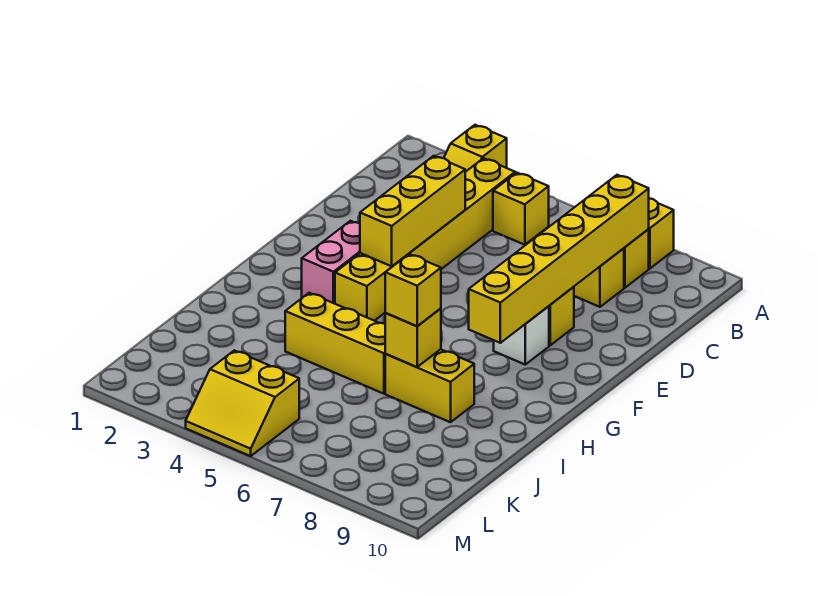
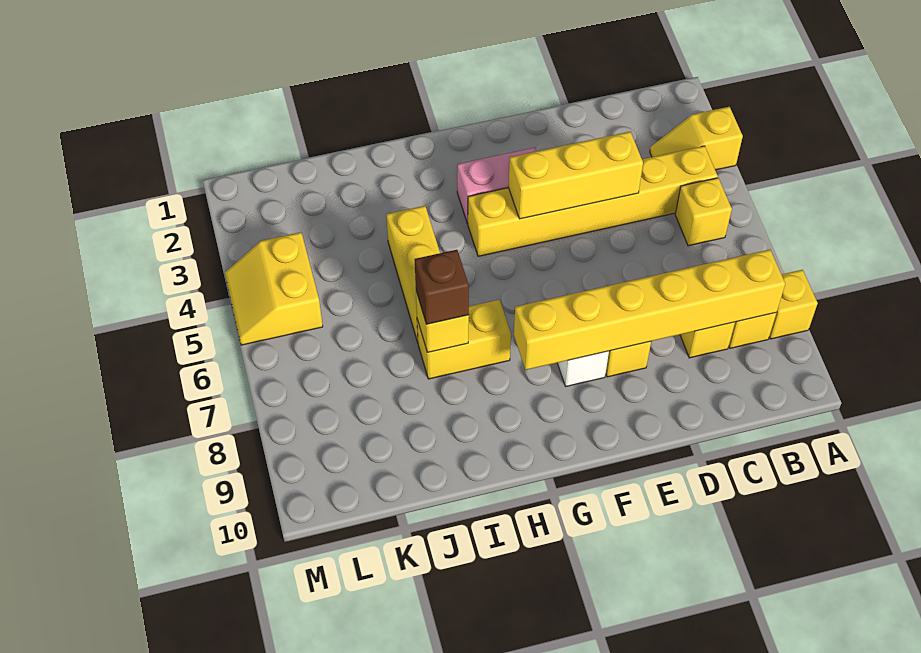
yellow brick I7:I8 level 1 -> yellow brick H7:I7 level 1
yellow brick I7 level 3 -> brown brick I7 level 3

